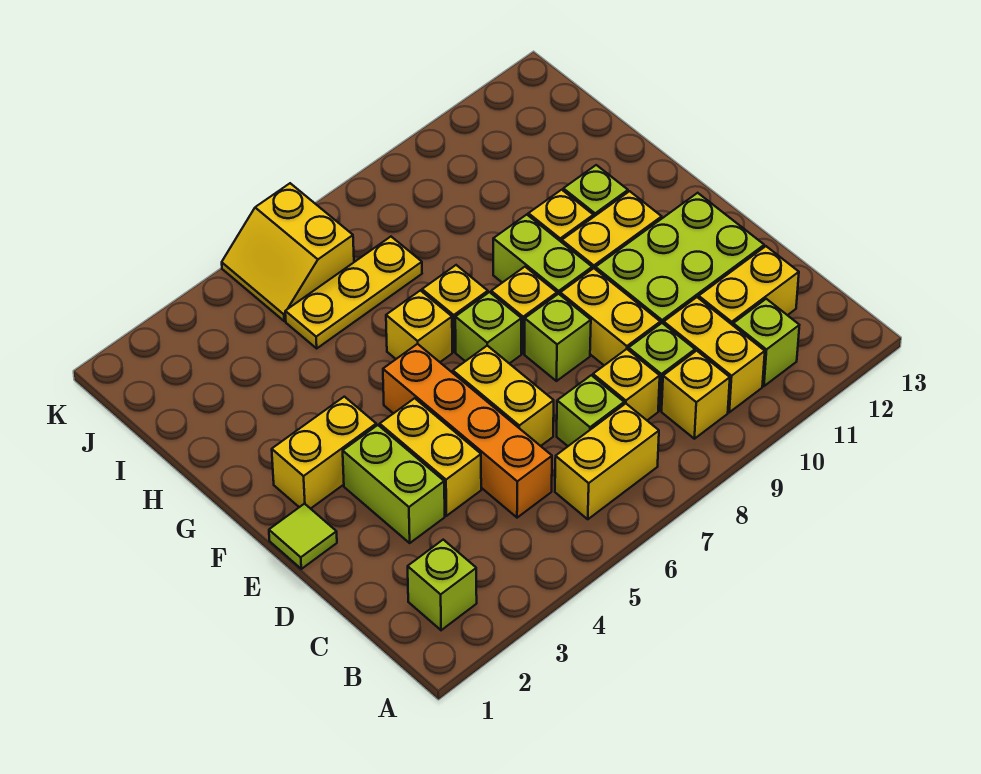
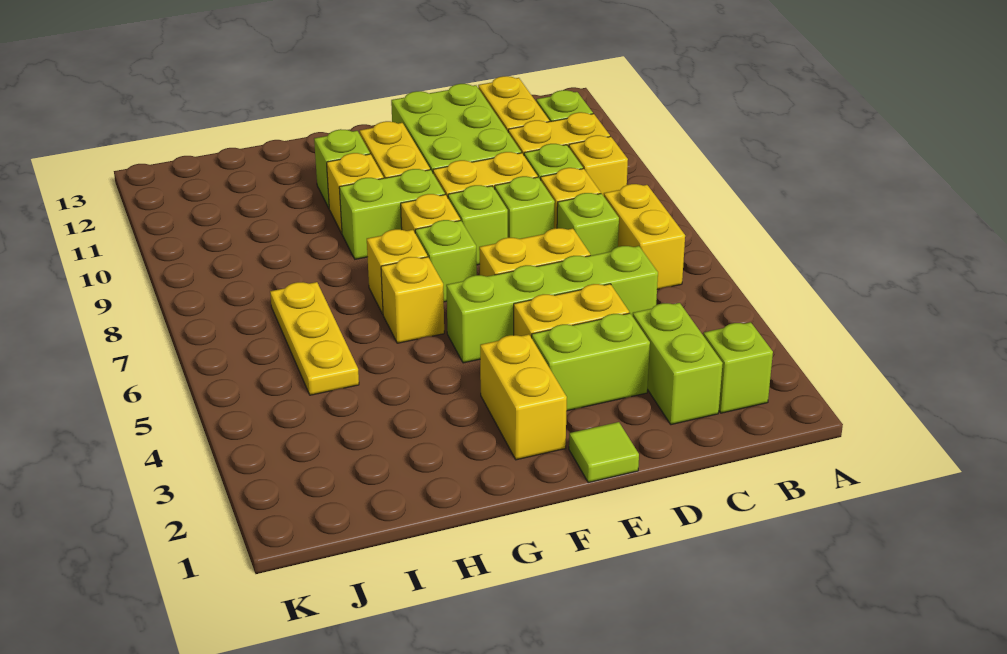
none -> lime brick C2:C3 level 1
orange brick C5:F5 level 1 -> lime brick C5:F5 level 1
none -> lime brick D8 level 1
yellow slope J5:K6 level 1 top 6 -> none

